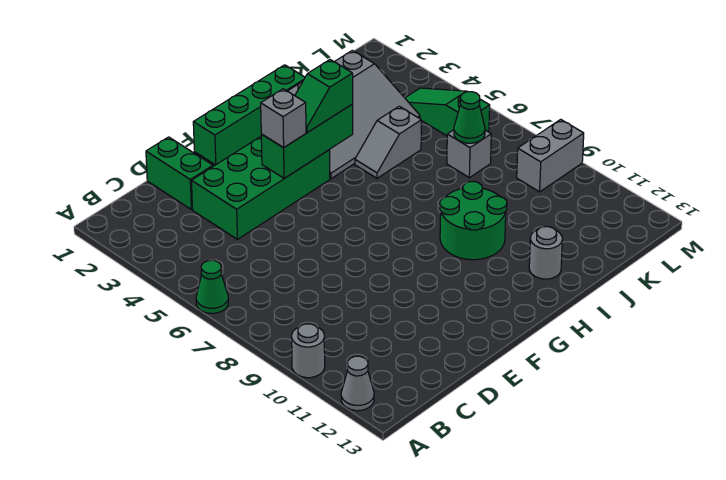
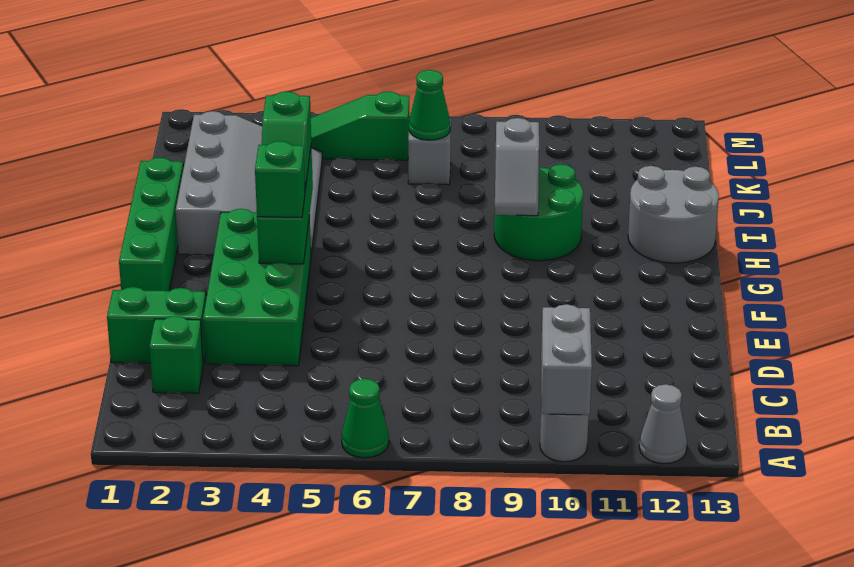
none -> green brick C2 level 1
grey brick F4 level 3 -> green brick F4 level 3
grey slope I5:J5 level 1 top J -> grey slope H9:I9 level 2 top I
grey round brick I12 level 1 -> grey round brick H12:I13 level 1
grey brick L9:M9 level 1 -> grey brick A10:B10 level 2

